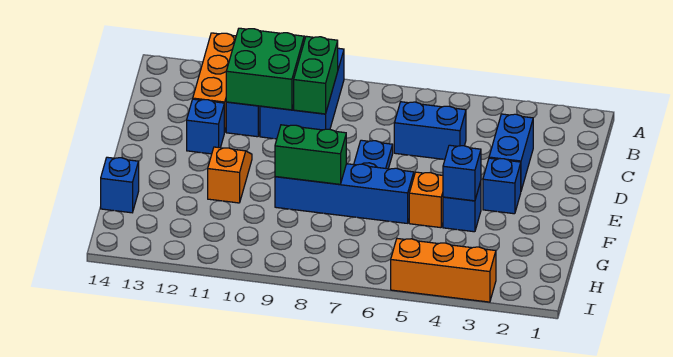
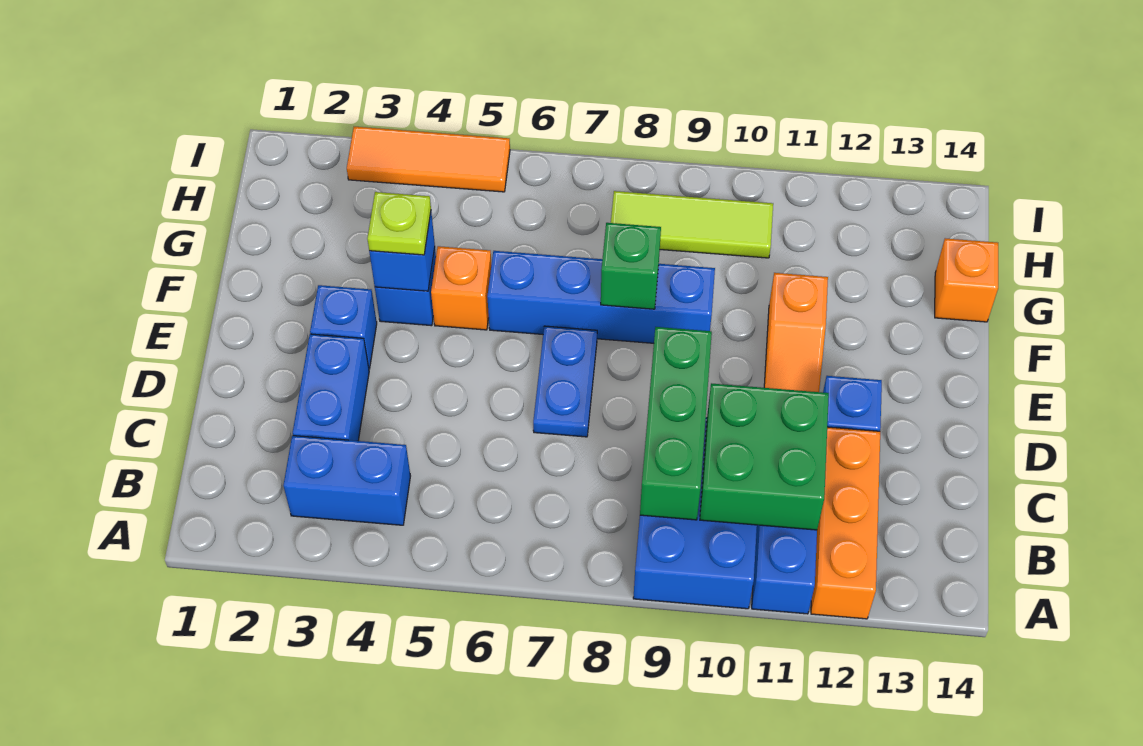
green brick B9:C9 level 2 -> green brick B9:D9 level 2
blue brick C5:C6 level 1 -> blue brick B3:B4 level 1
none -> lime plate F4 level 3
green brick F8:F9 level 2 -> green brick F8 level 2
blue brick G14 level 1 -> orange brick G14 level 1
none -> lime tile H8:H10 level 1
orange brick I3:I5 level 1 -> orange tile I3:I5 level 1

